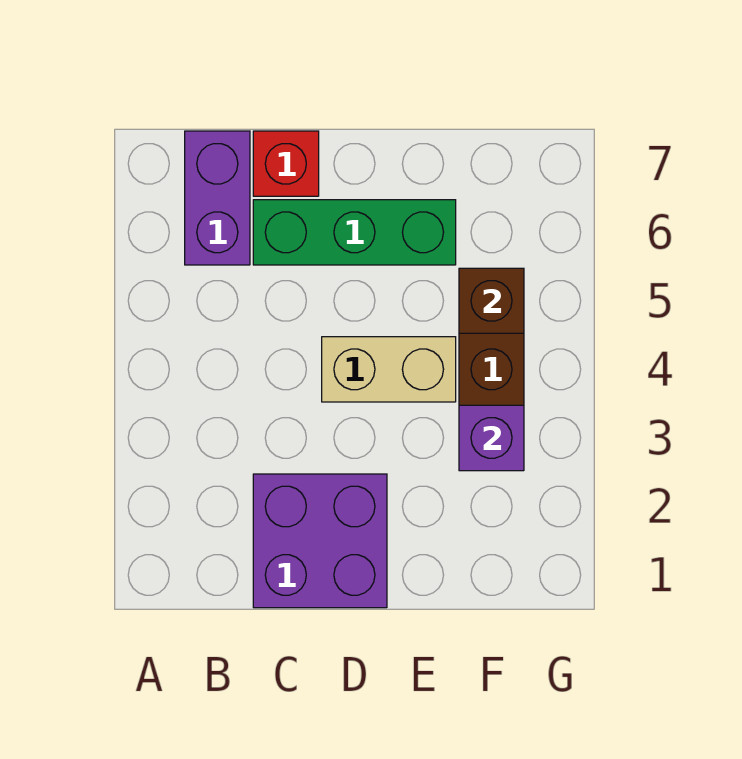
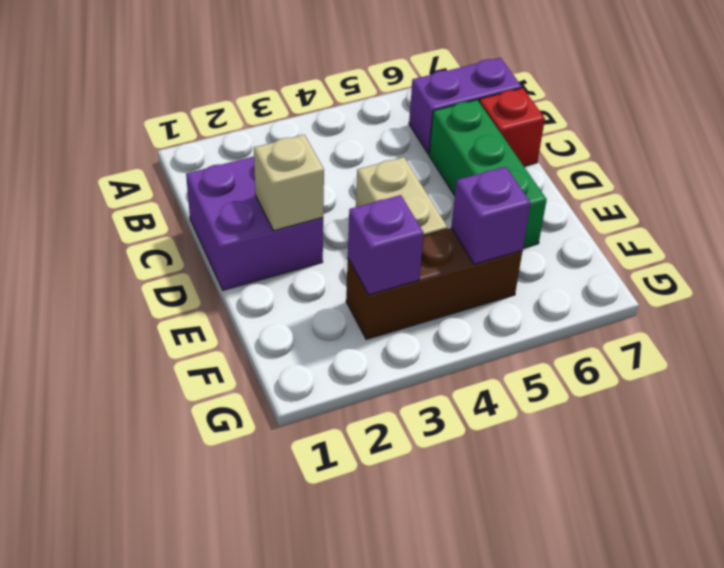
none -> tan brick D2 level 2
brown brick F5 level 2 -> purple brick F5 level 2

